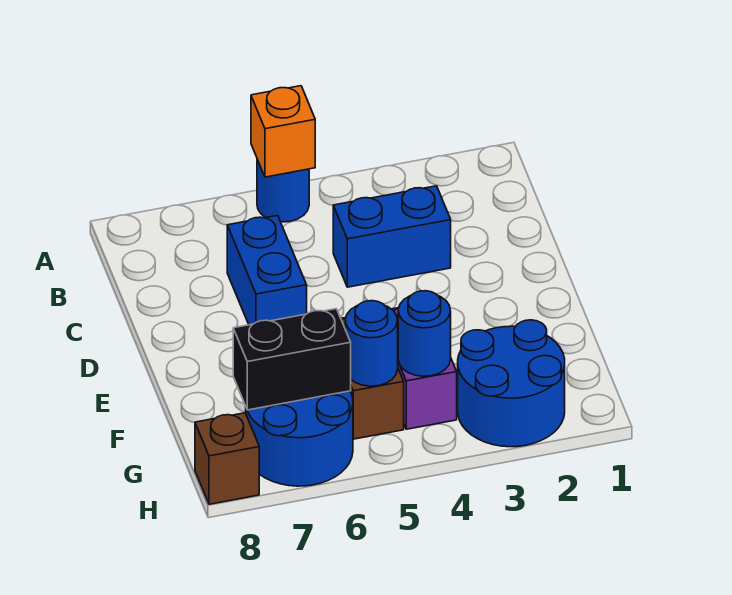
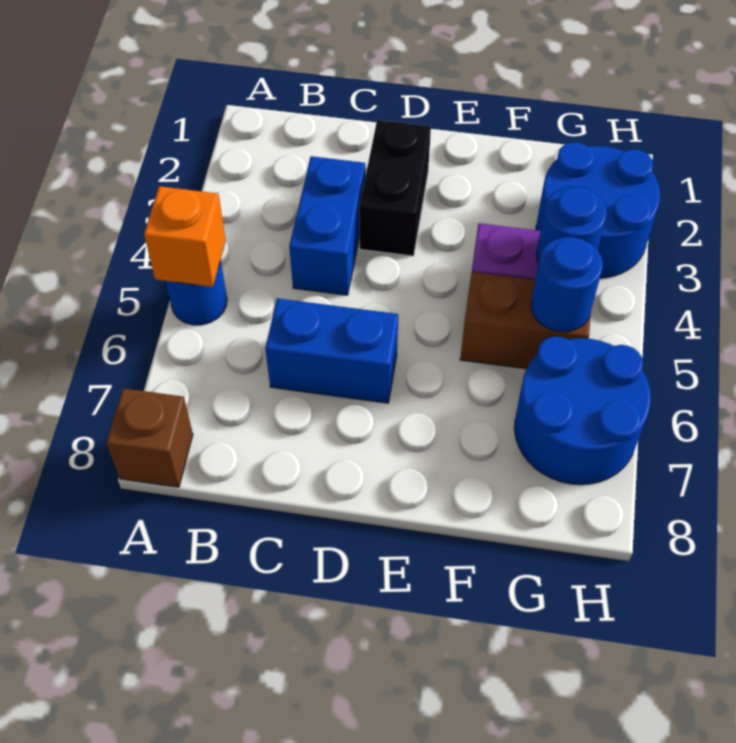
black brick G6:G7 level 2 -> black brick D2:D3 level 1
brown brick H8 level 1 -> brown brick A8 level 1

